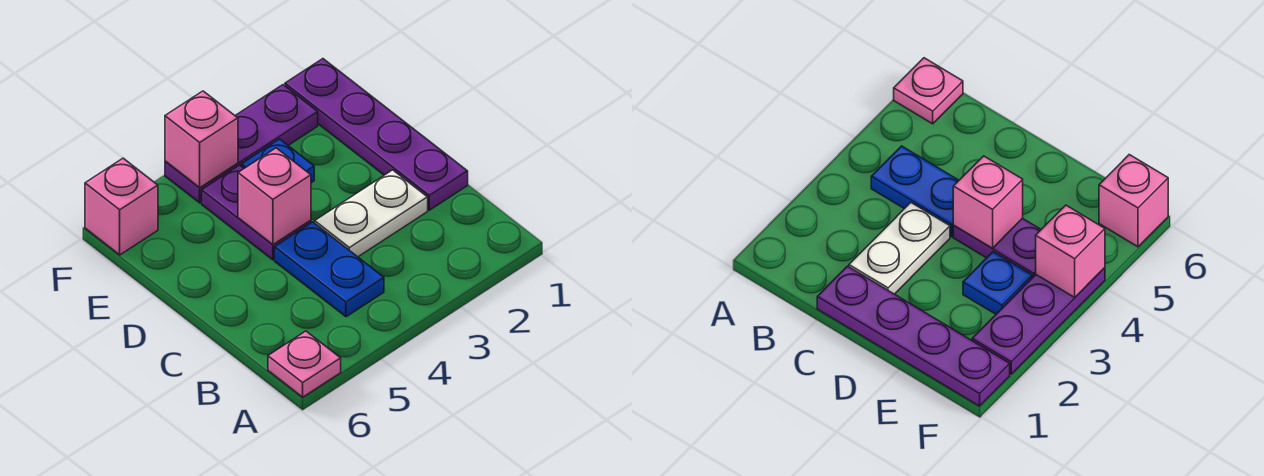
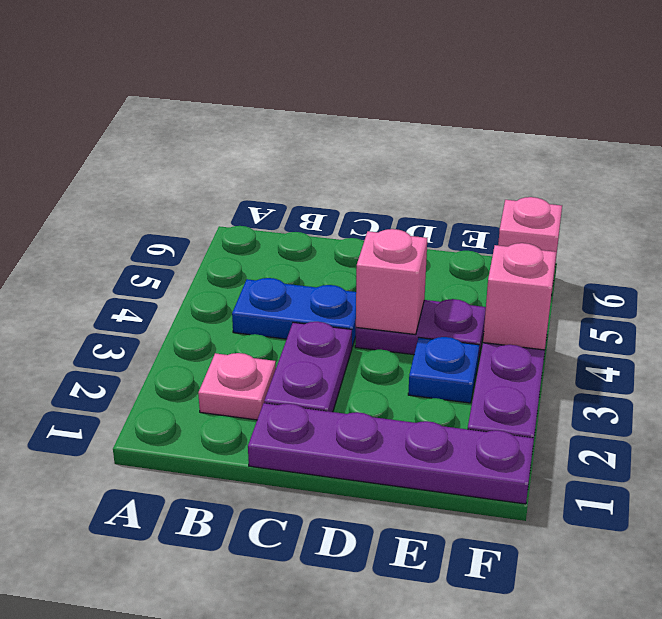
pink plate A6 level 1 -> pink plate B2 level 1
white plate C2:C3 level 1 -> purple plate C2:C3 level 1

